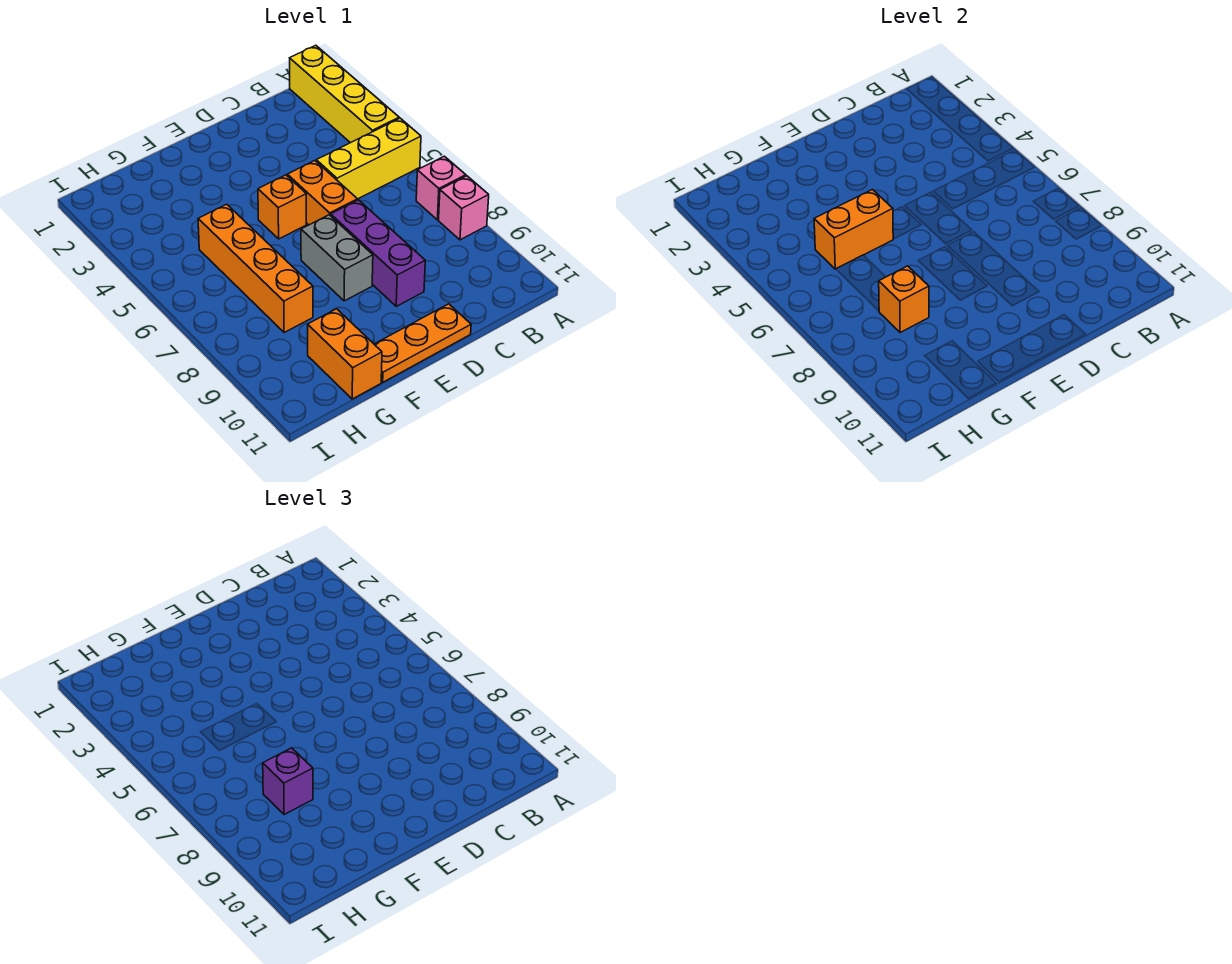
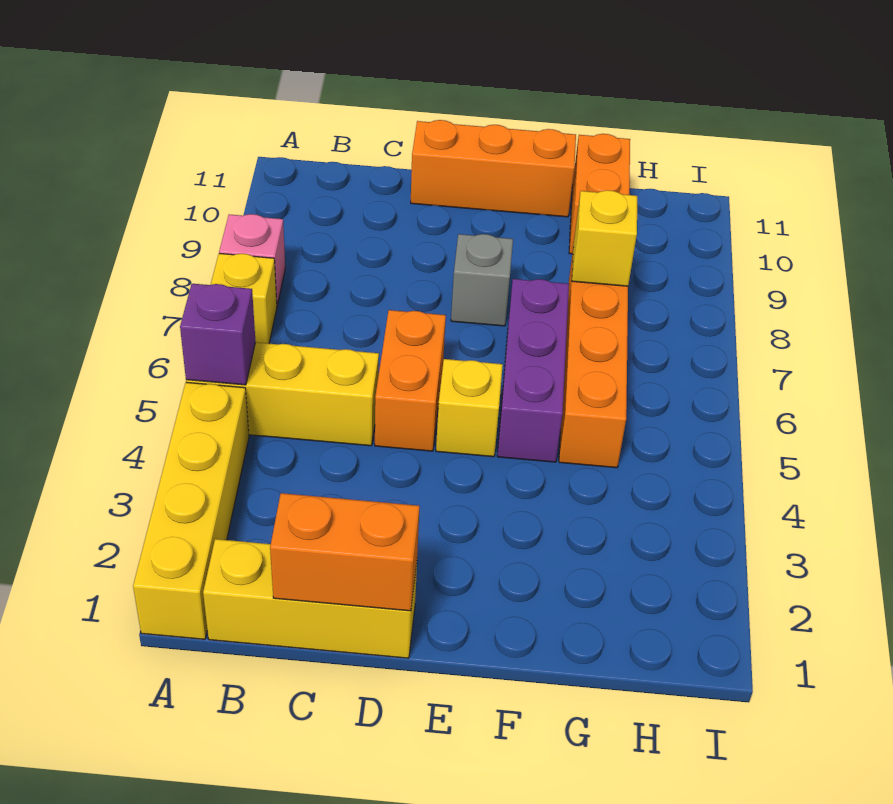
pink brick A7 level 1 -> yellow brick A7 level 1
none -> yellow brick B1:D1 level 1
purple brick D7:D9 level 1 -> purple brick F5:F7 level 1
orange plate D11:F11 level 1 -> orange brick D11:F11 level 1
orange brick E5 level 1 -> yellow brick E5 level 1
grey brick E7:E8 level 1 -> grey brick E8 level 1
orange brick F5:G5 level 2 -> orange brick C1:D1 level 2
orange brick G8 level 2 -> yellow brick G8 level 2
purple brick G8 level 3 -> purple brick A5 level 2

